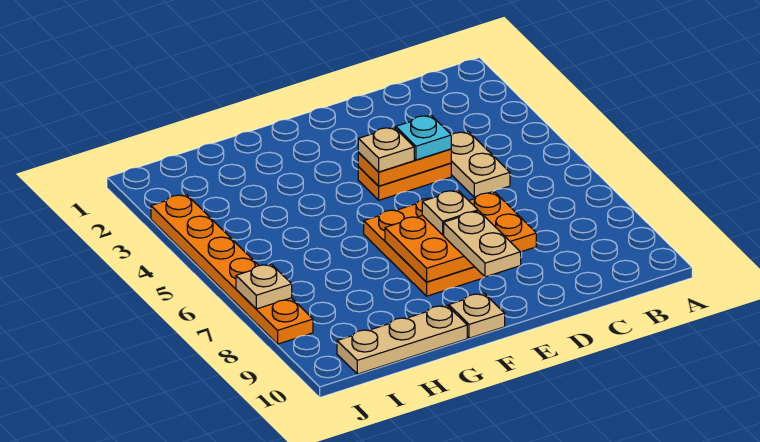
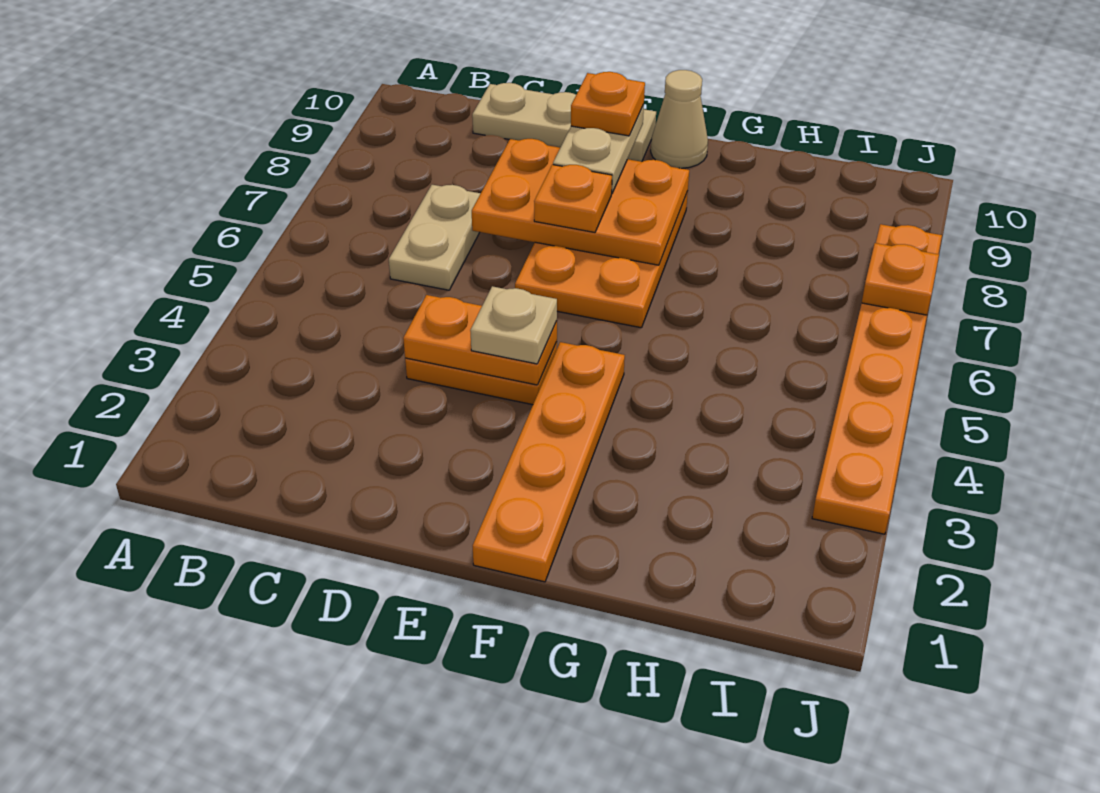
tan plate C4:C5 level 1 -> tan plate C6:C7 level 1
cyan plate D4 level 3 -> none
tan plate E7 level 3 -> orange plate E7 level 3
none -> orange plate E9 level 4
none -> orange plate F1:F4 level 1
tan plate F10 level 1 -> tan cone F10 level 1
tan plate G10:I10 level 1 -> tan plate C10:E10 level 1
tan plate J7 level 2 -> orange plate J7 level 2

